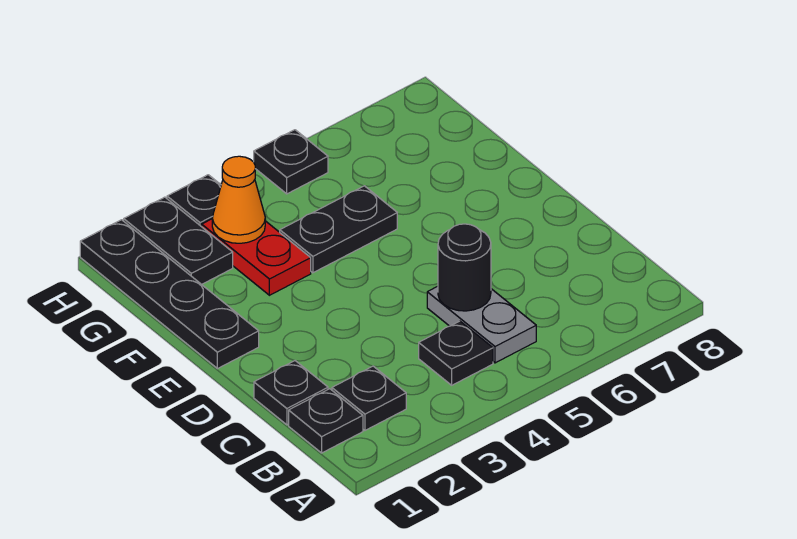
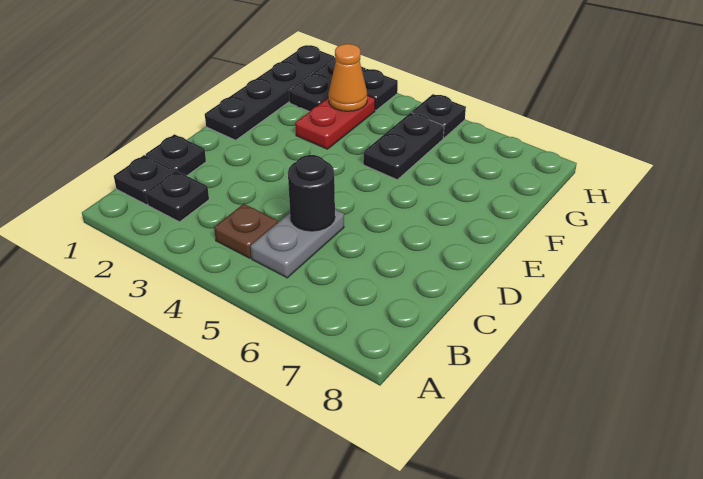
black plate B4 level 1 -> brown plate B4 level 1
black plate F4:F5 level 1 -> black plate F5:G5 level 1

